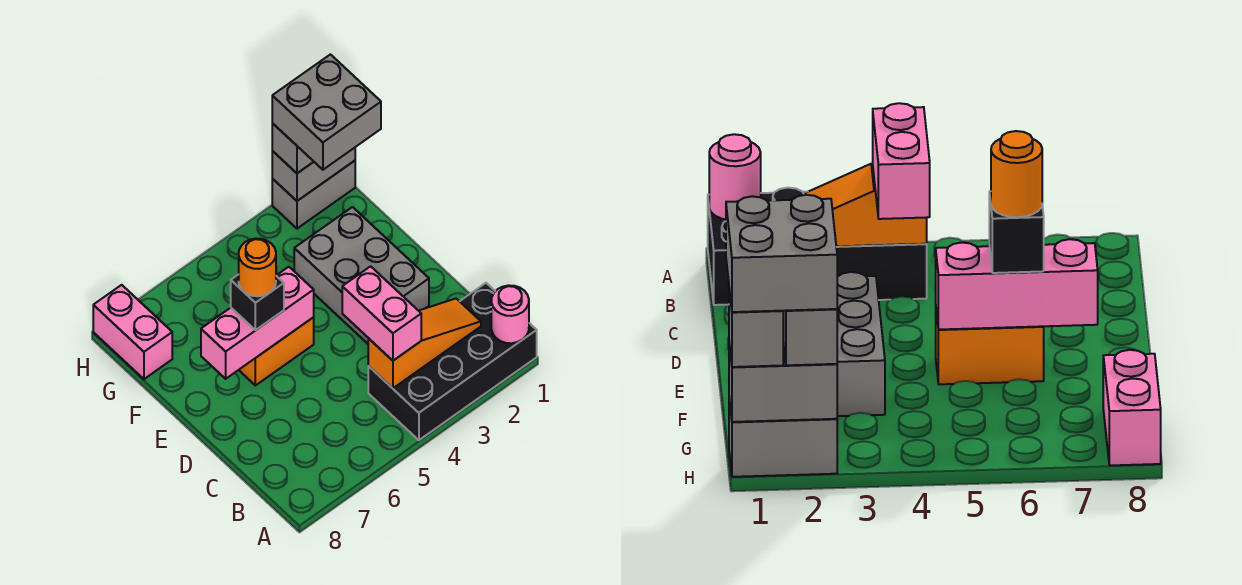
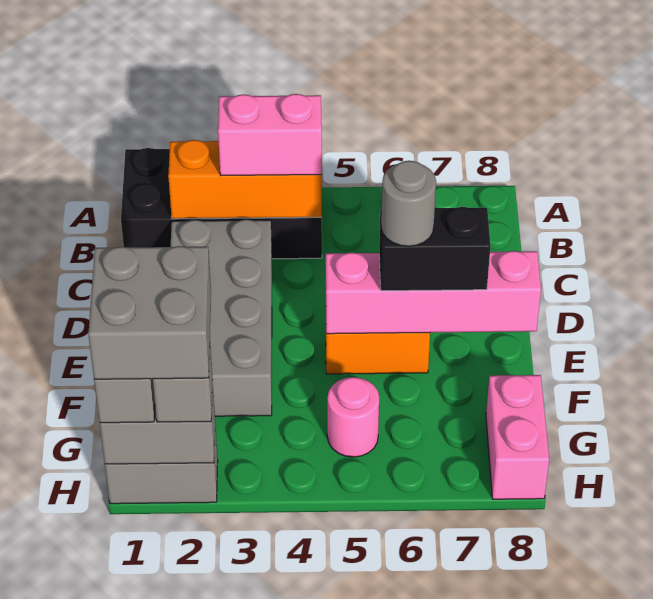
pink round brick A1 level 2 -> pink round brick G5 level 1
orange slope B2:B4 level 2 top 4 -> orange brick B2:B4 level 2
pink brick B4:C4 level 3 -> pink brick B3:B4 level 3
grey brick D2:F3 level 1 -> grey brick C2:F3 level 1
pink brick E5:E7 level 2 -> pink brick E5:E8 level 2
black brick E6 level 3 -> black brick E6:E7 level 3
orange round brick E6 level 4 -> grey round brick E6 level 4

